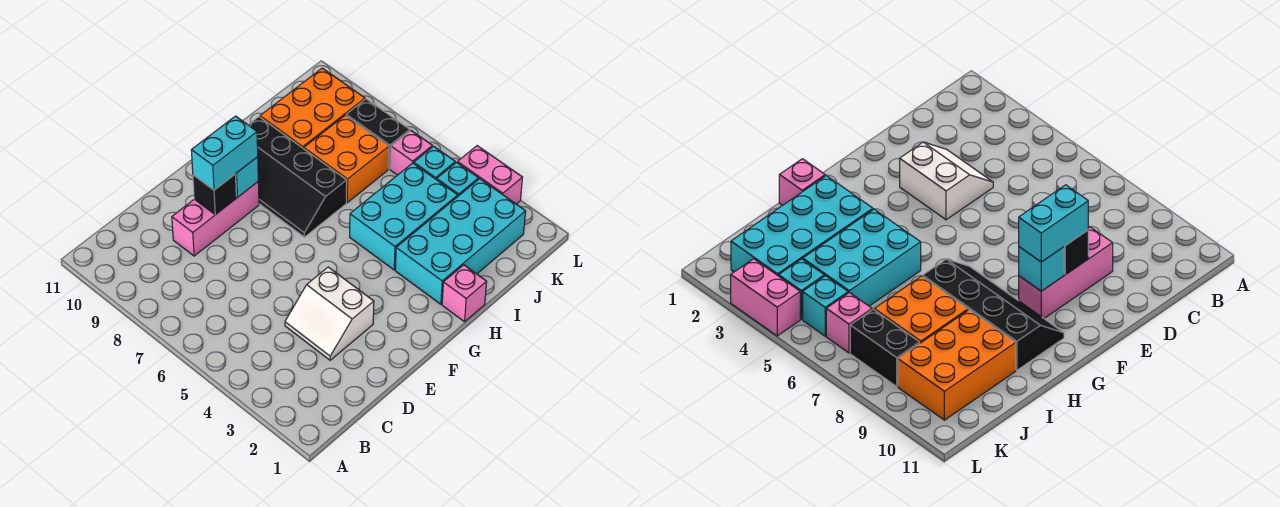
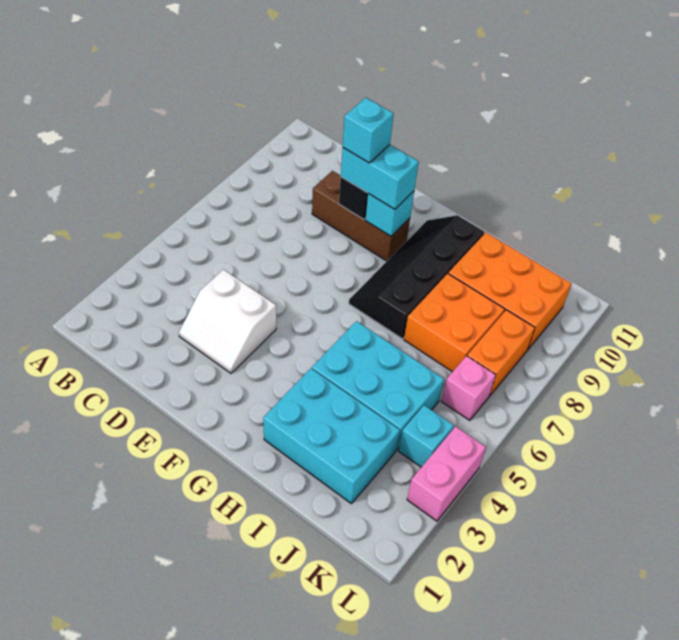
white slope D3:E4 level 1 top E -> white slope D3:E4 level 1 top 4
pink brick D9:F9 level 1 -> brown brick D9:F9 level 1
pink brick H1 level 1 -> none
cyan brick H2:K3 level 1 -> cyan brick H2:J3 level 1
cyan brick K5 level 1 -> cyan brick E9 level 4
black brick K7:K8 level 1 -> orange brick K7:K8 level 1

